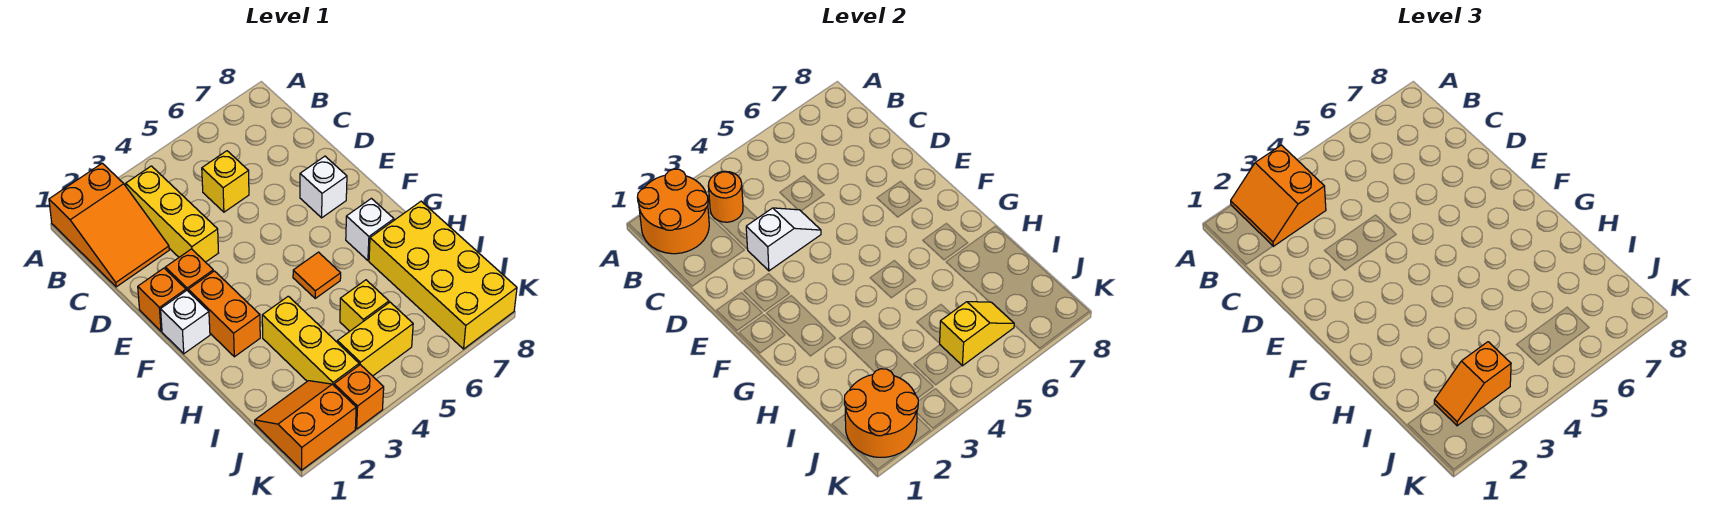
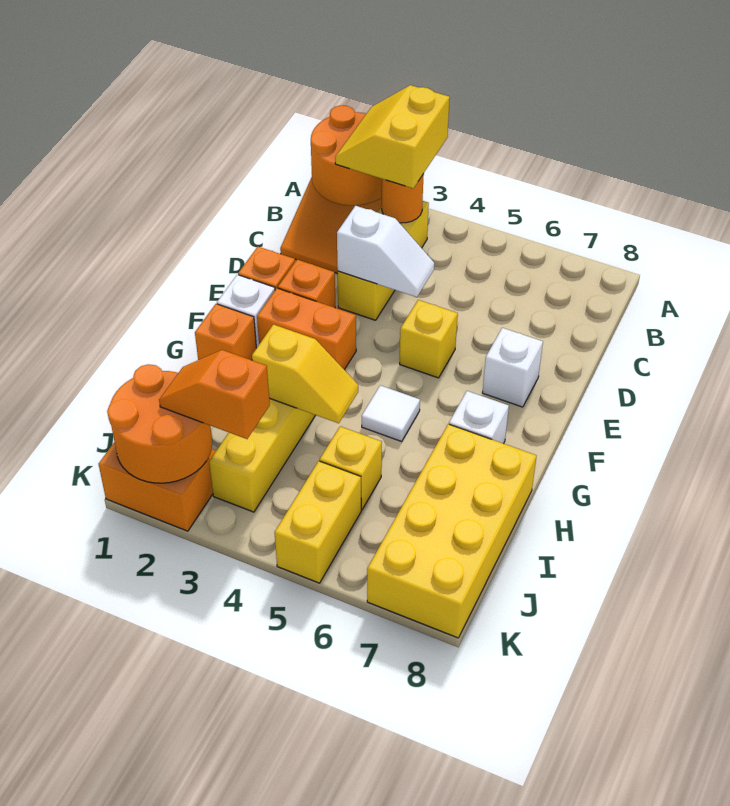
orange slope A2:B3 level 3 top 3 -> yellow slope A2:B3 level 3 top 3
yellow brick C5 level 1 -> yellow brick E5 level 1
orange brick F2:G2 level 1 -> orange brick F2:F3 level 1
orange tile G5 level 1 -> white tile G5 level 1
yellow brick J4:J5 level 1 -> yellow brick J5:K5 level 1
yellow slope J5:J6 level 2 top 5 -> yellow slope H3:H4 level 2 top 3
orange brick K3 level 1 -> orange brick G1 level 1

